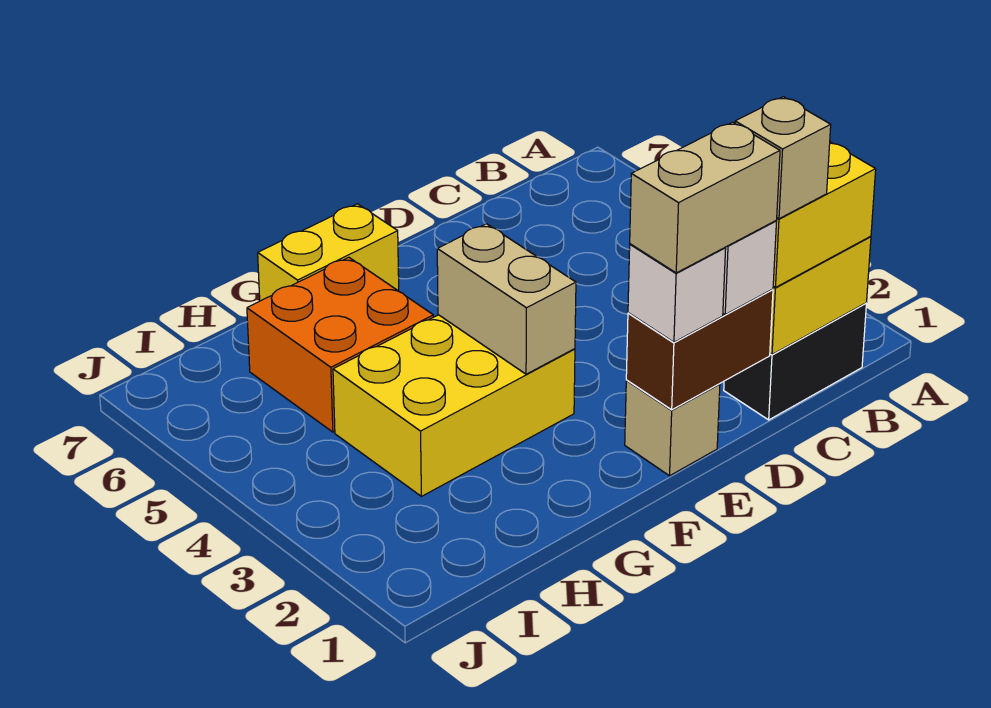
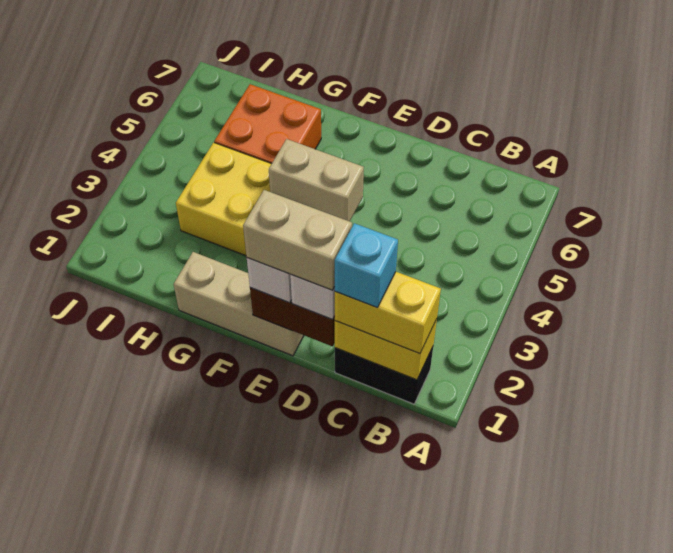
tan brick C1 level 4 -> cyan brick C1 level 4
tan brick E1 level 1 -> tan brick E1:G1 level 1
tan brick F3:F4 level 2 -> tan brick E4:F4 level 2
yellow brick F7:G7 level 1 -> none

